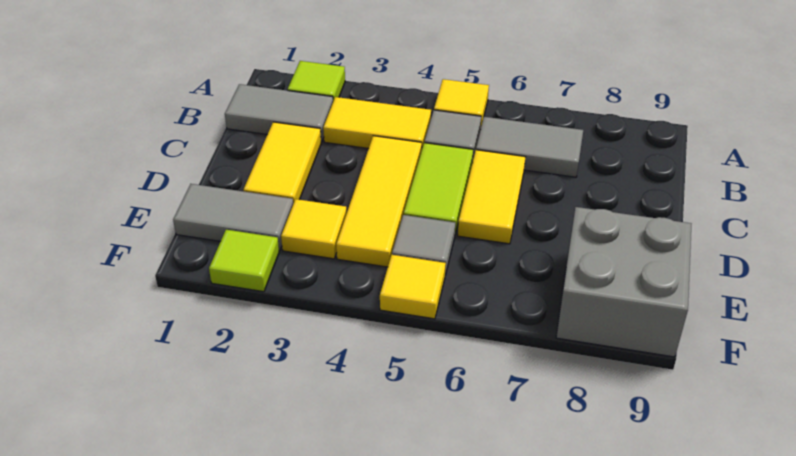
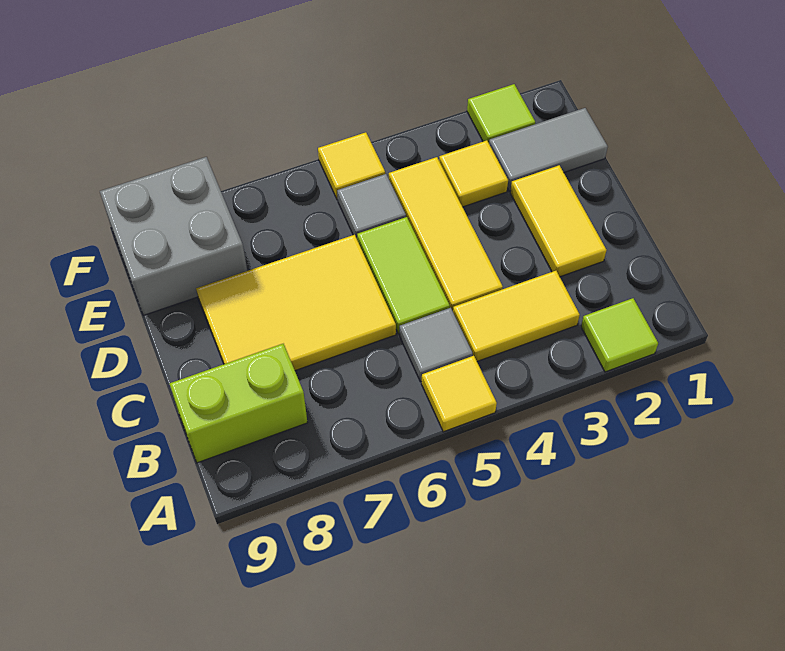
grey tile B1:B2 level 1 -> none
grey tile B6:B7 level 1 -> none
none -> lime brick B8:B9 level 1
yellow tile C6:D6 level 1 -> yellow tile C6:D8 level 1

